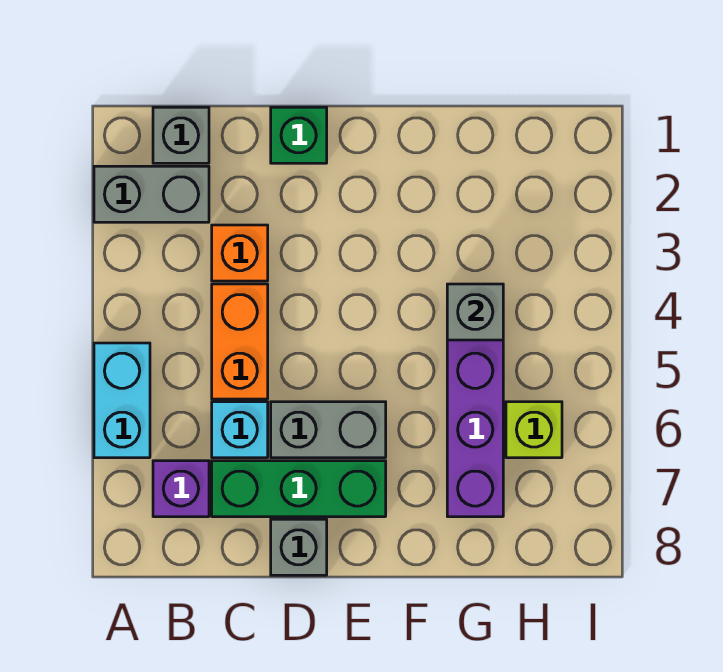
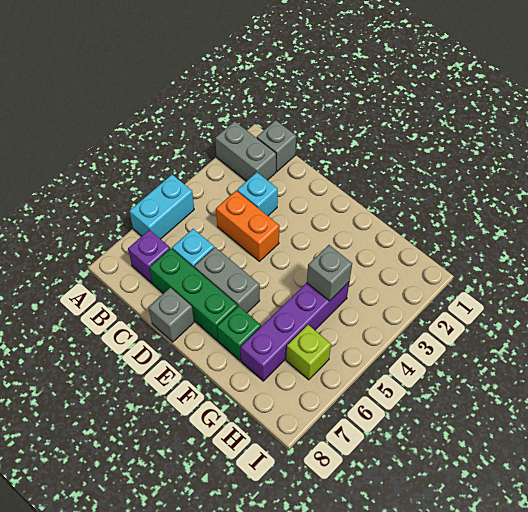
orange brick C3 level 1 -> cyan brick C3 level 1
orange brick C4:C5 level 1 -> orange brick C4:D4 level 1
green brick D1 level 1 -> green brick F7 level 1

